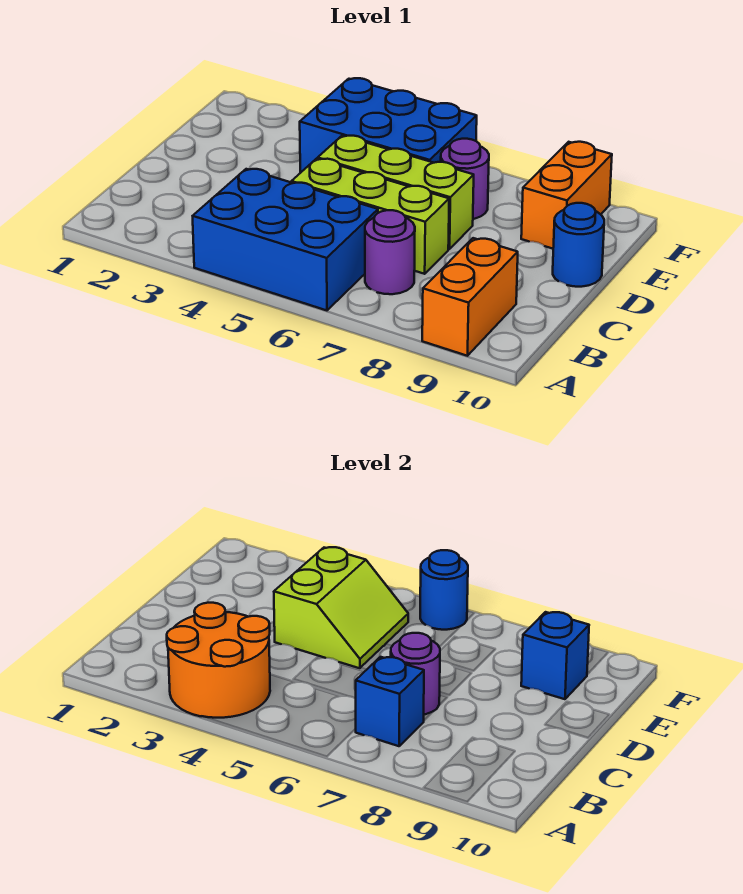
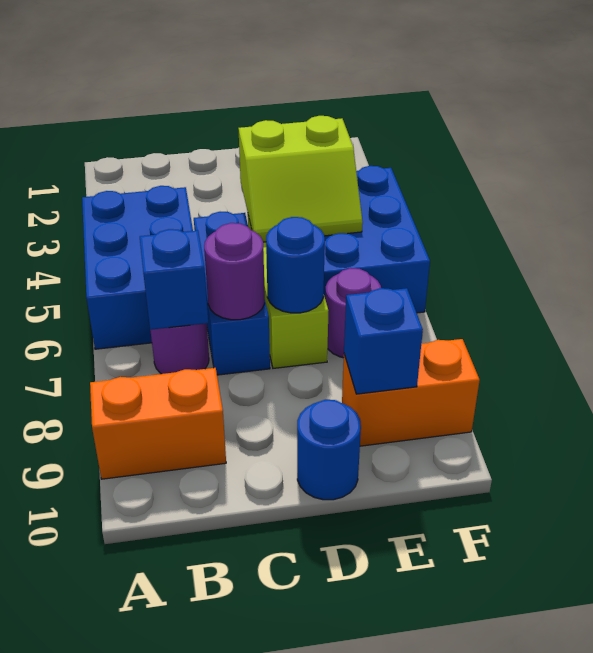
orange round brick A3:B4 level 2 -> none
lime brick C5:C7 level 1 -> blue brick C5:C7 level 1
blue round brick F6 level 2 -> blue round brick D7 level 2

